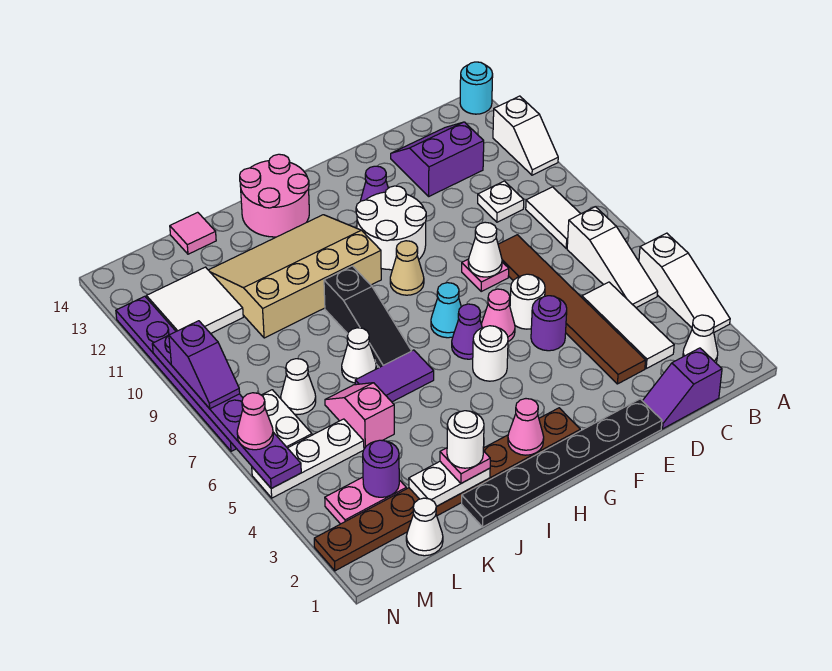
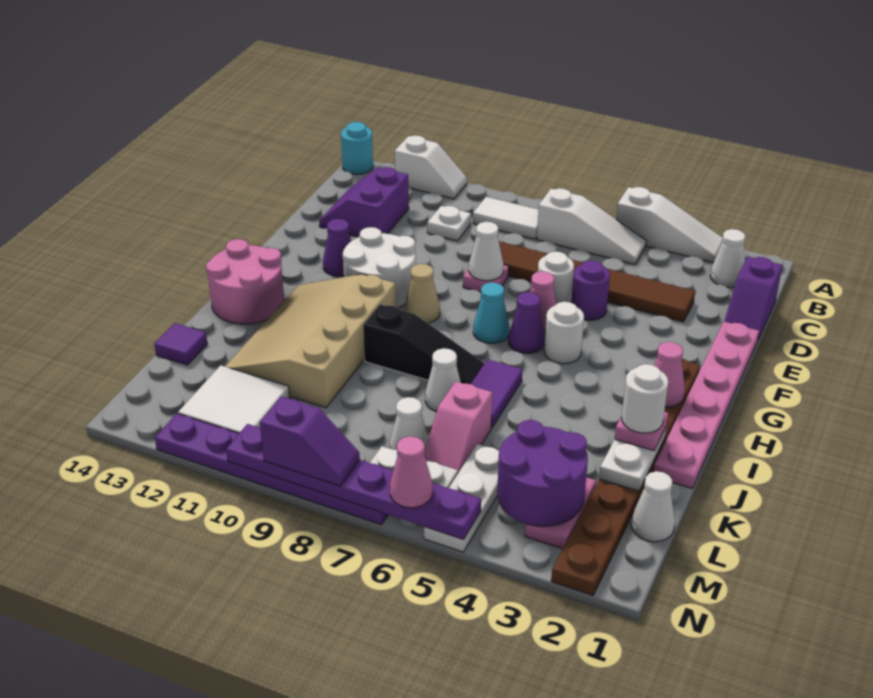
white tile C3:C5 level 1 -> none
black plate E1:J1 level 1 -> pink plate E1:J1 level 1
pink slope K5:K6 level 1 top 5 -> pink slope K6:L6 level 1 top K
pink tile K14 level 1 -> purple tile K14 level 1
purple round brick L3 level 2 -> purple round brick L3:M4 level 2

